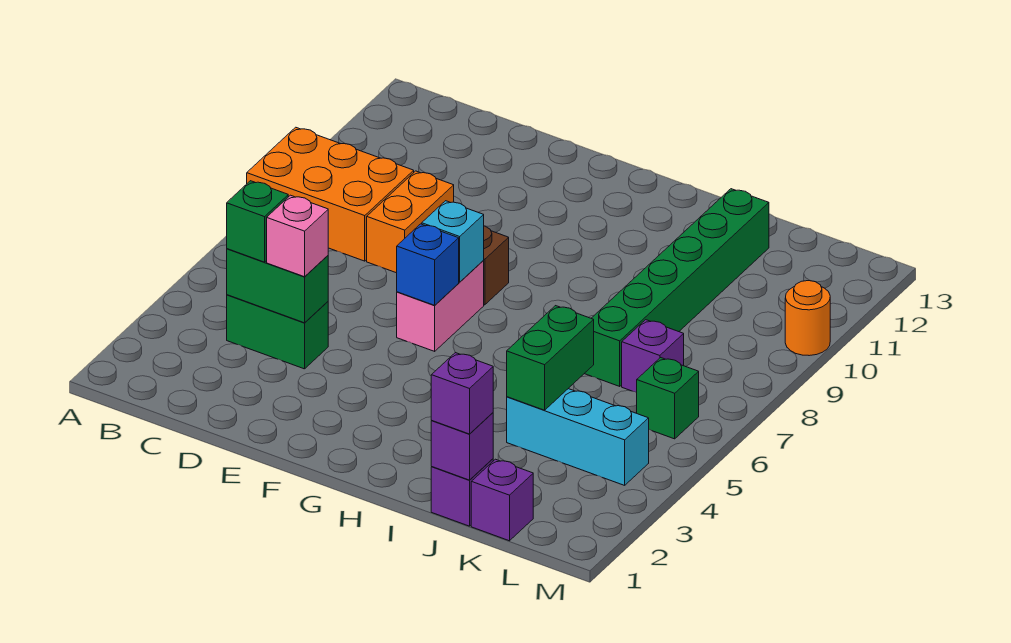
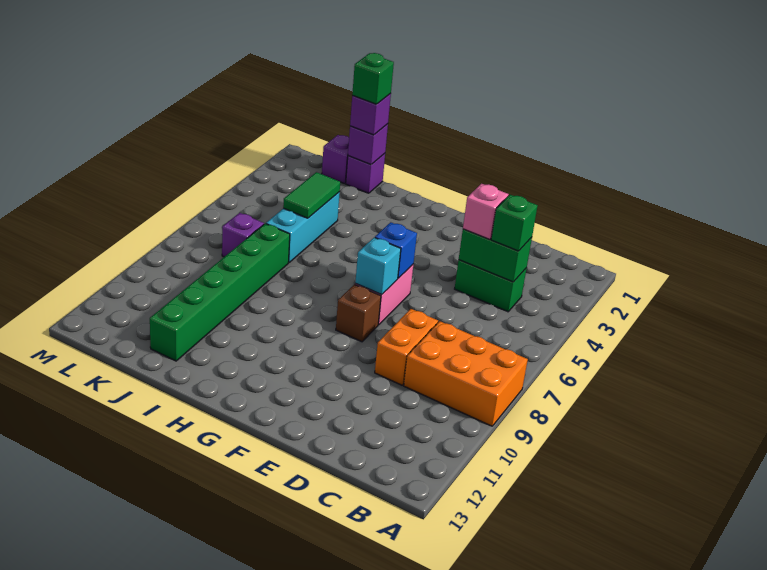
cyan brick J4:L4 level 1 -> cyan brick J4:J6 level 1
green brick J4:J5 level 2 -> green tile J4:J5 level 2
green brick L6 level 1 -> green brick J1 level 4
orange round brick M10 level 1 -> none

